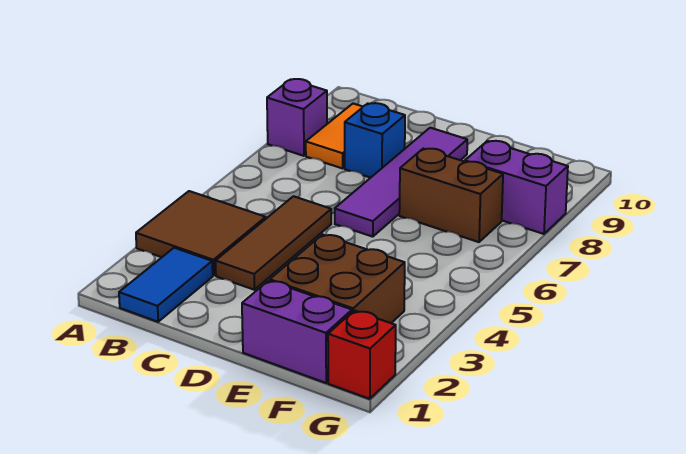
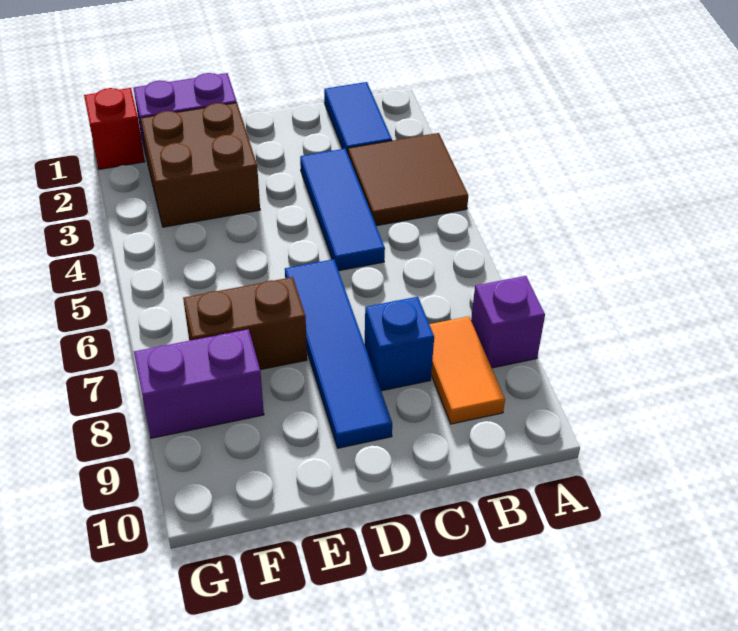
brown tile C3:C5 level 1 -> blue tile C3:C5 level 1
purple tile D6:D9 level 1 -> blue tile D6:D9 level 1

